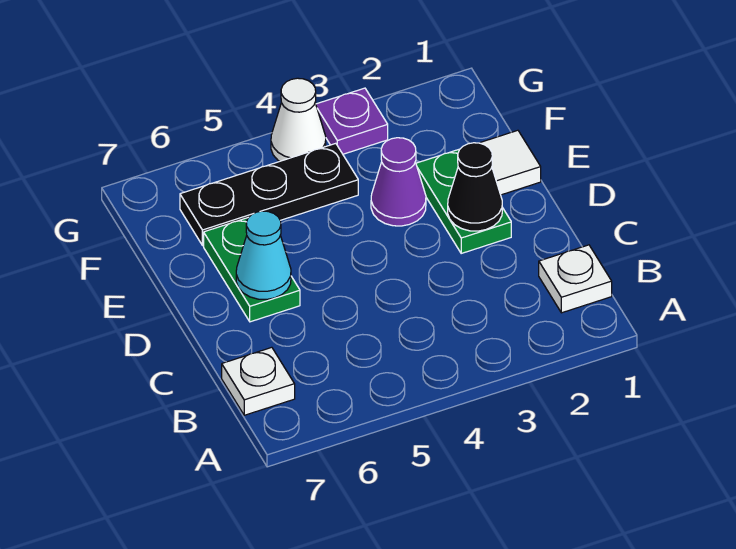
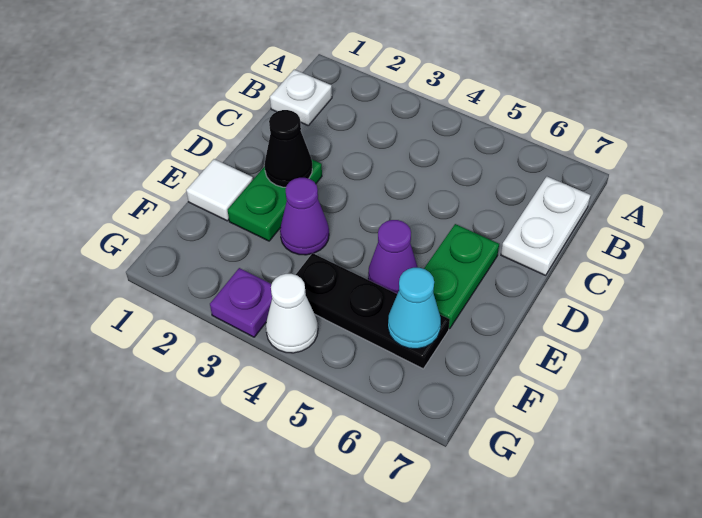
white plate B7 level 1 -> white plate B7:C7 level 1
cyan cone D6 level 2 -> cyan cone F6 level 2
none -> purple cone E5 level 1

